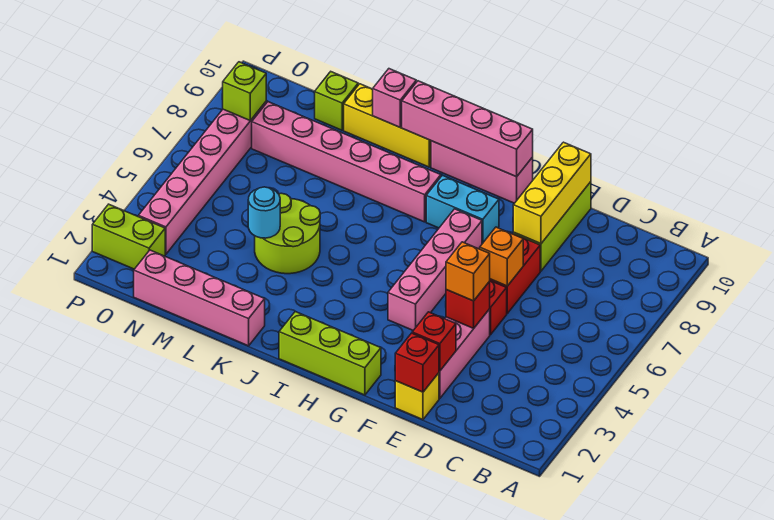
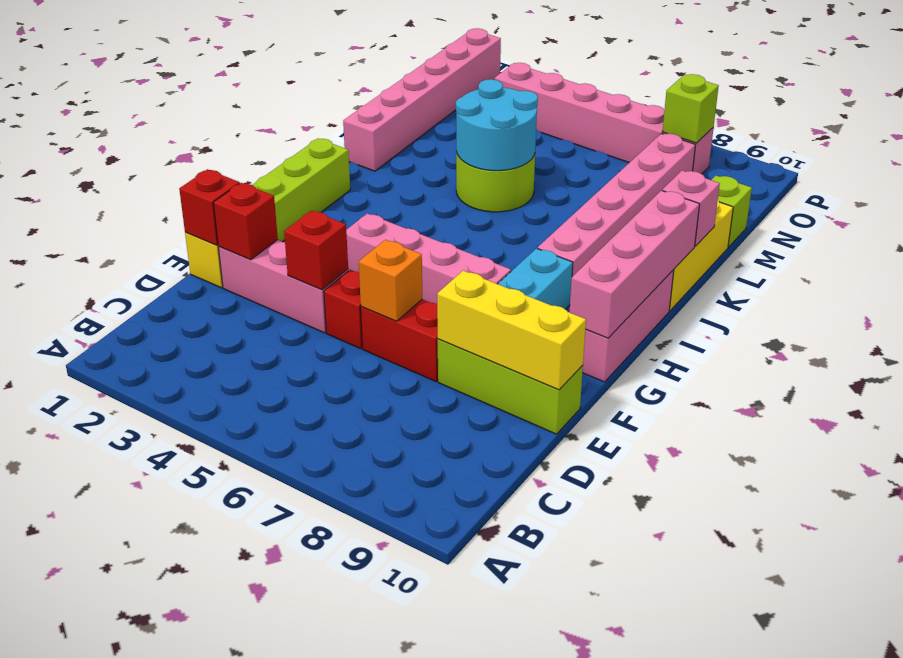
orange brick E4 level 3 -> none
pink brick K1:N1 level 1 -> pink brick K1:P1 level 1
cyan round brick L4 level 2 -> cyan round brick K4:L5 level 2
lime brick O2:P2 level 1 -> none

